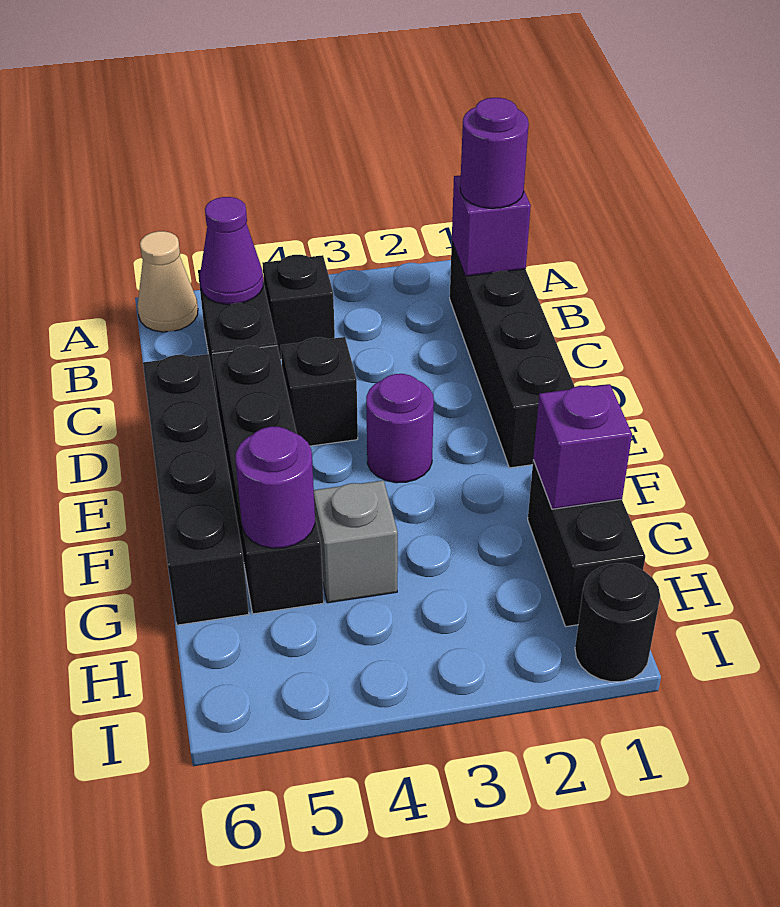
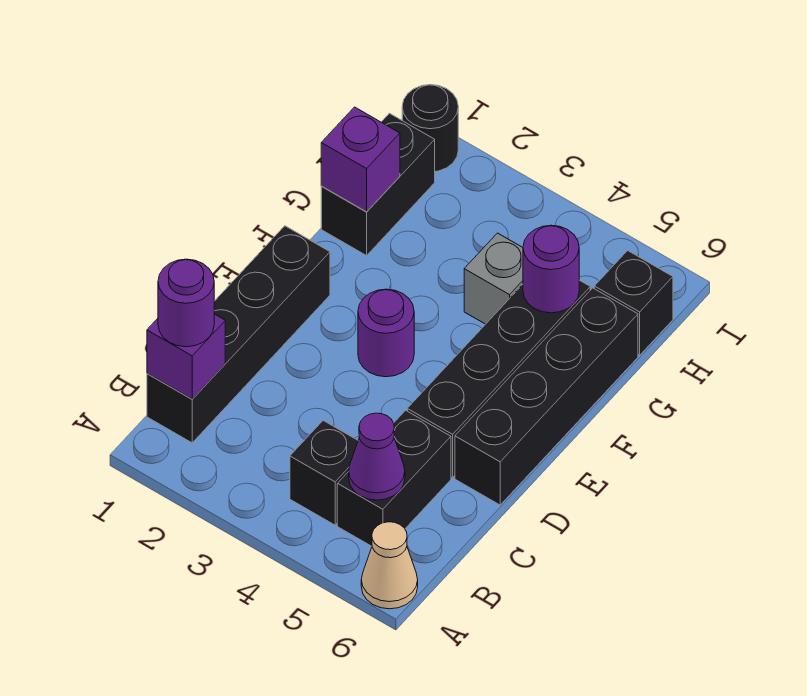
black brick D4 level 1 -> black brick H6 level 1

